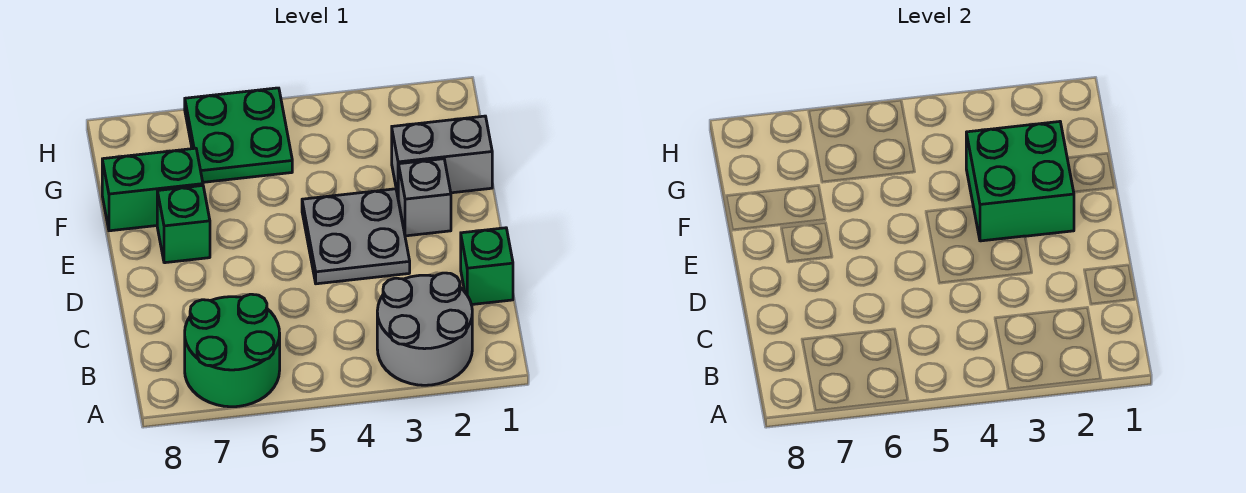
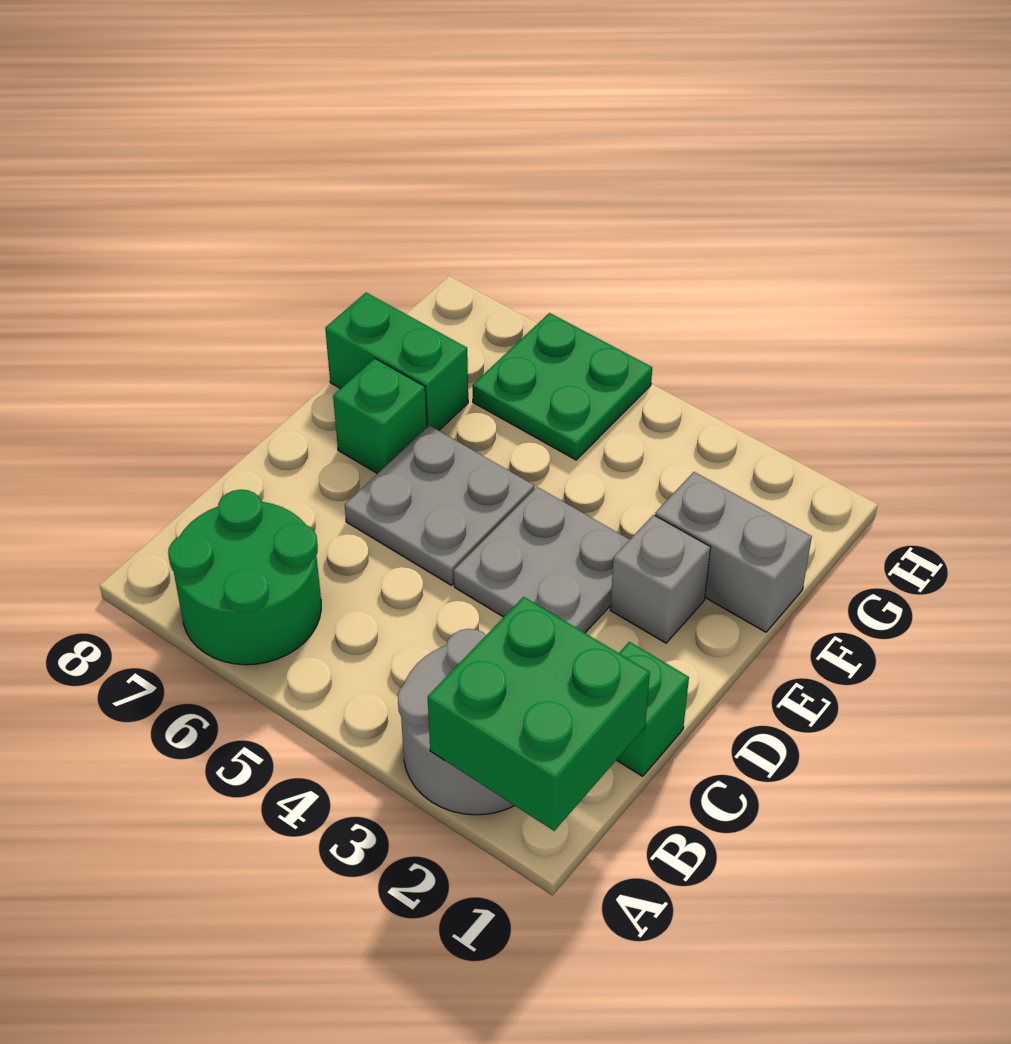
none -> grey plate D5:E6 level 1
green brick E2:F3 level 2 -> green brick A1:B2 level 2

